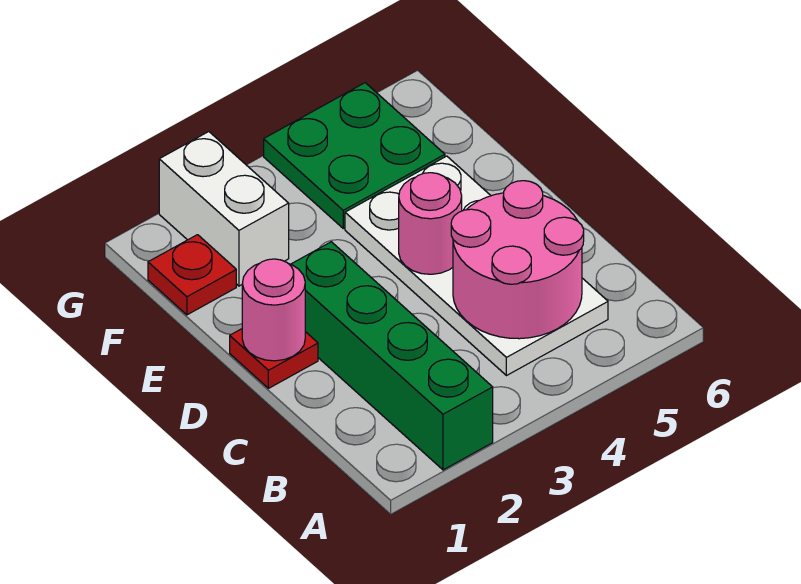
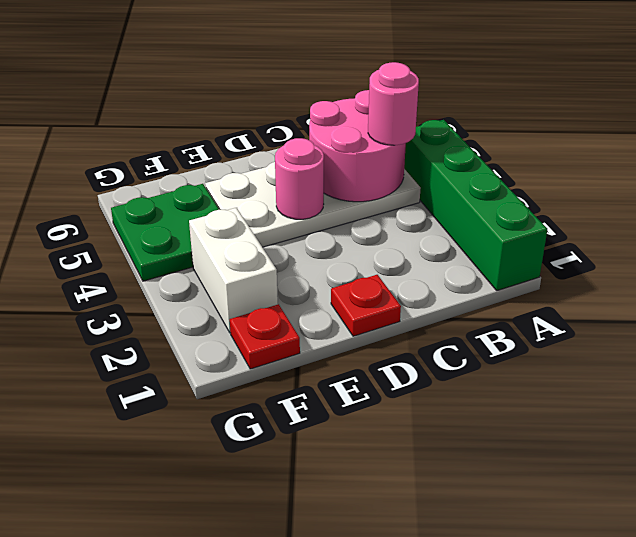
green brick A2:D2 level 1 -> green brick A1:A4 level 1
pink round brick D1 level 2 -> pink round brick B4 level 3
white brick F2:G2 level 1 -> white brick F2:F3 level 1

